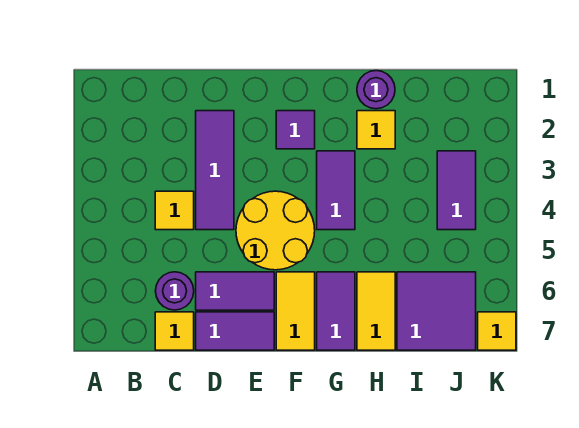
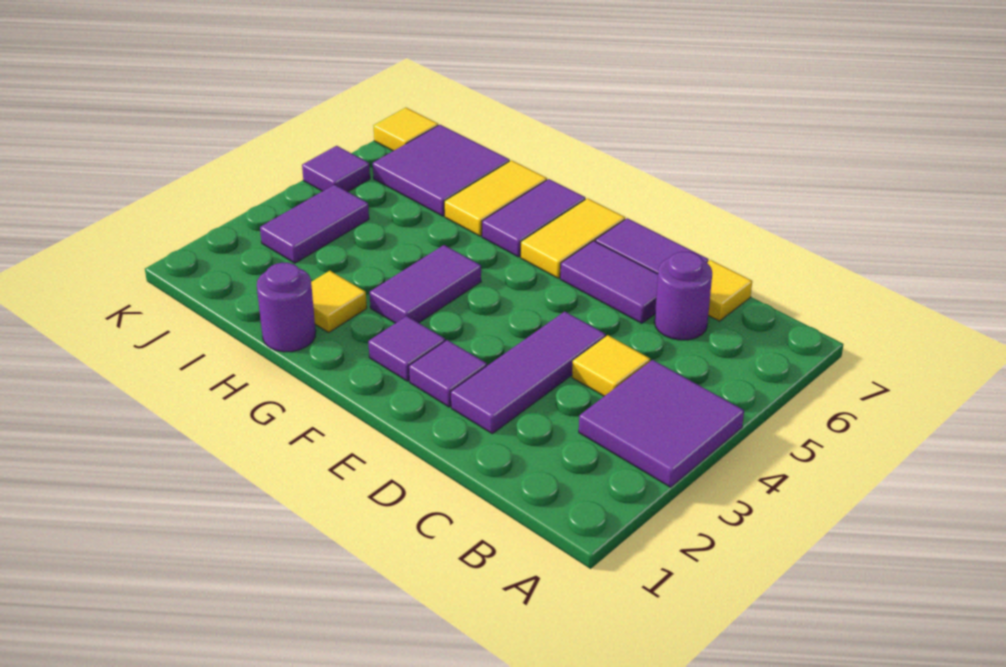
none -> purple tile A3:B4 level 1
none -> purple tile E2 level 1
yellow round brick E4:F5 level 1 -> none
none -> purple tile K5 level 1

